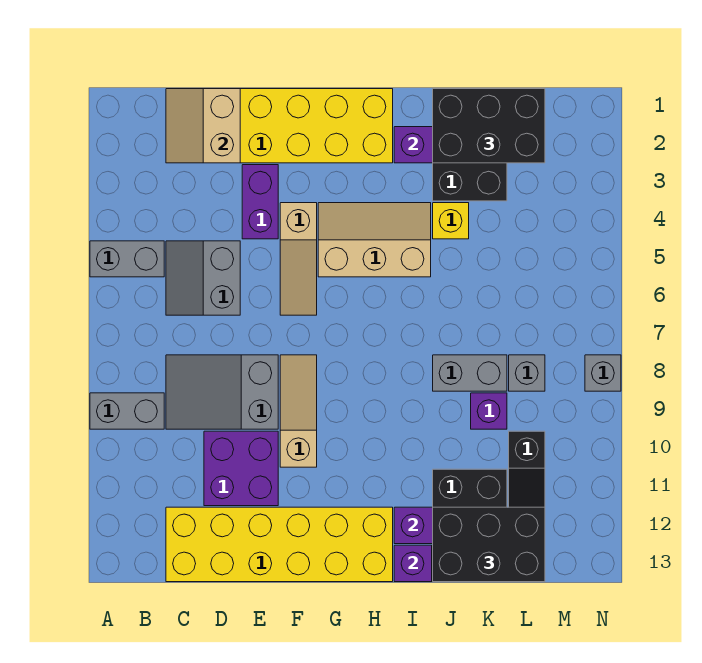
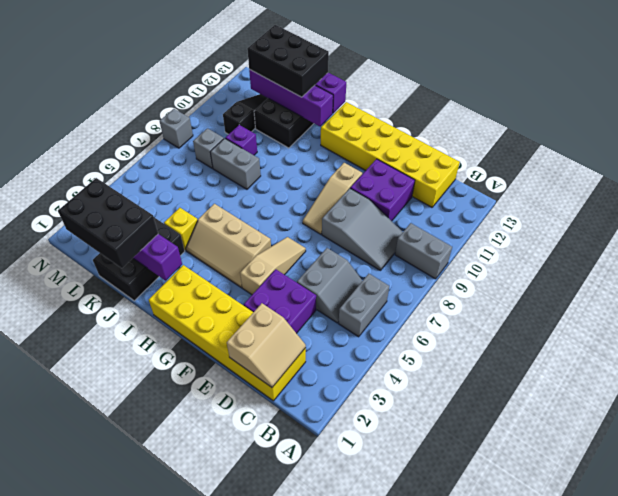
grey brick A5:B5 level 1 -> grey brick B5:B6 level 1
purple brick E3:E4 level 1 -> purple brick D3:E4 level 1

